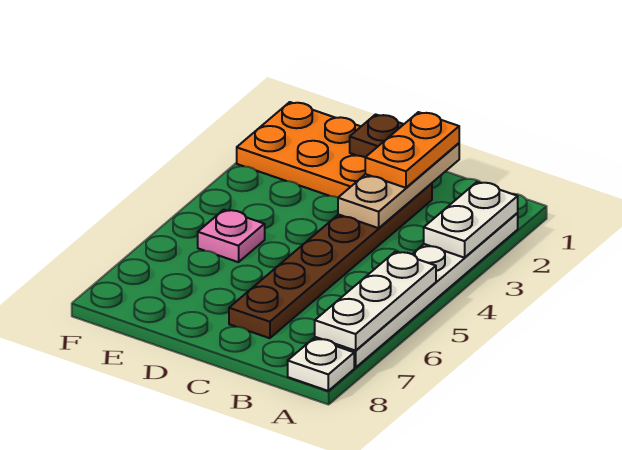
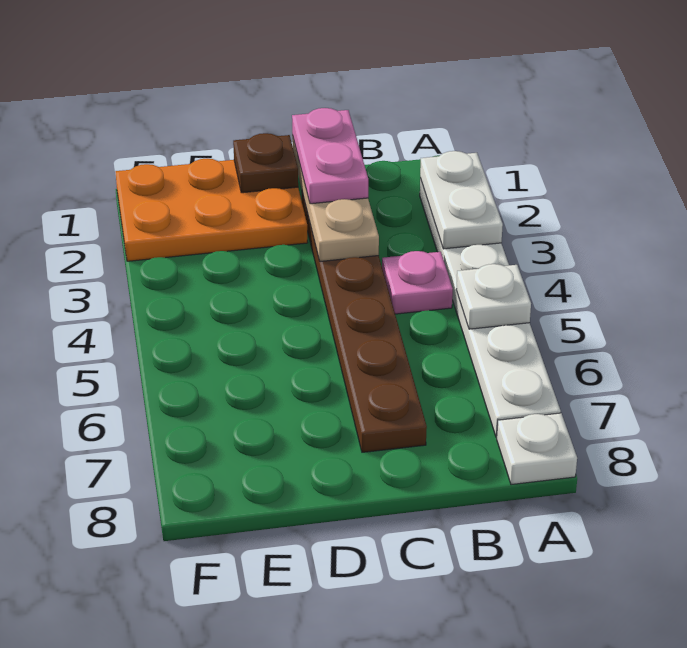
white plate A5:A7 level 2 -> white plate A5 level 2
orange plate C1:C2 level 3 -> pink plate C1:C2 level 3
pink plate E5 level 1 -> pink plate B4 level 1

